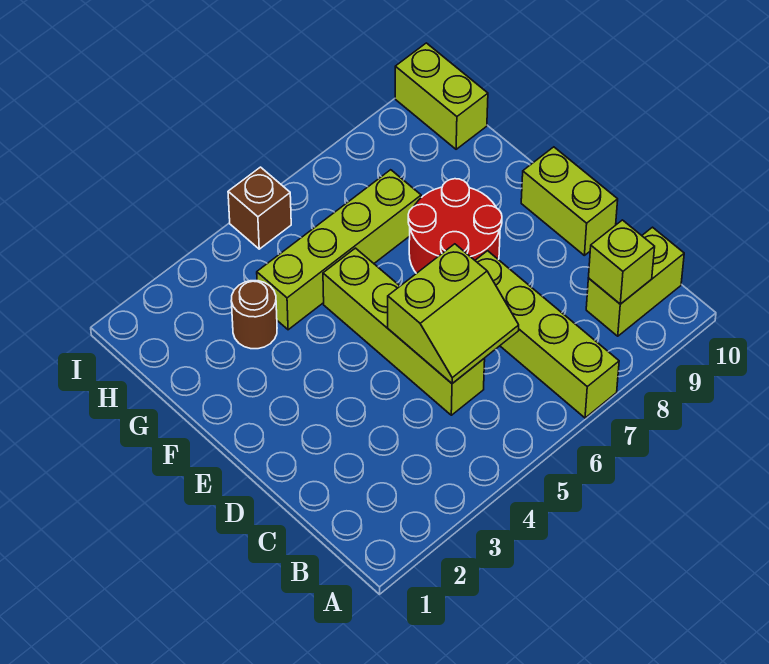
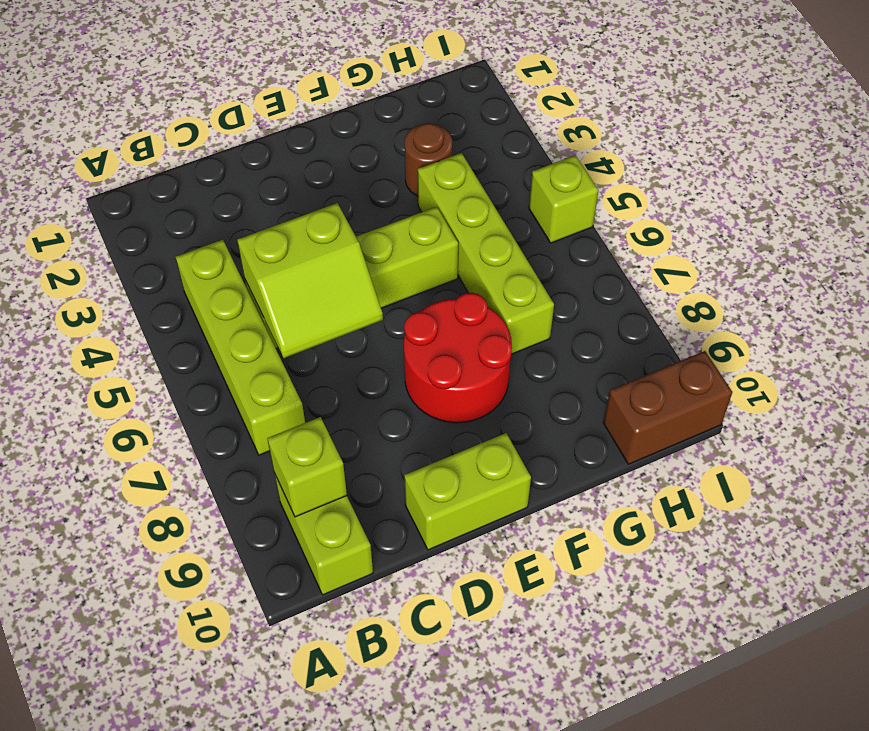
lime brick A7:D7 level 1 -> lime brick B4:B7 level 1
lime slope C5:D6 level 2 top D -> lime slope C5:D6 level 2 top 5
lime brick H10:I10 level 1 -> brown brick H10:I10 level 1
brown brick I5 level 1 -> lime brick I5 level 1

